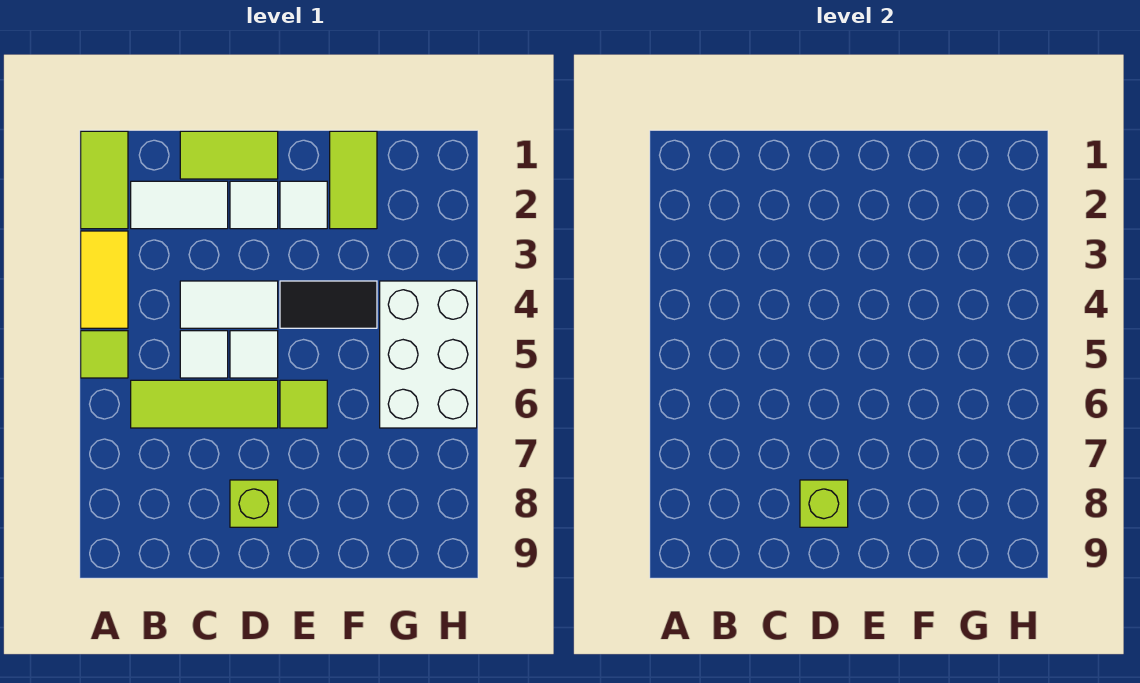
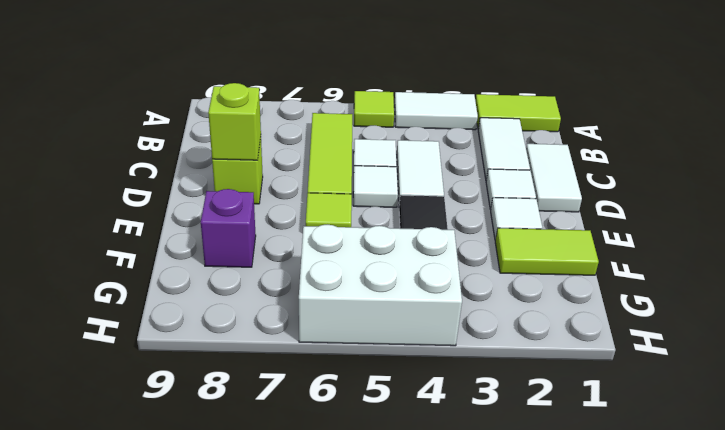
yellow tile A3:A4 level 1 -> white tile A3:A4 level 1
lime tile C1:D1 level 1 -> white tile C1:D1 level 1
none -> purple brick F8 level 1

